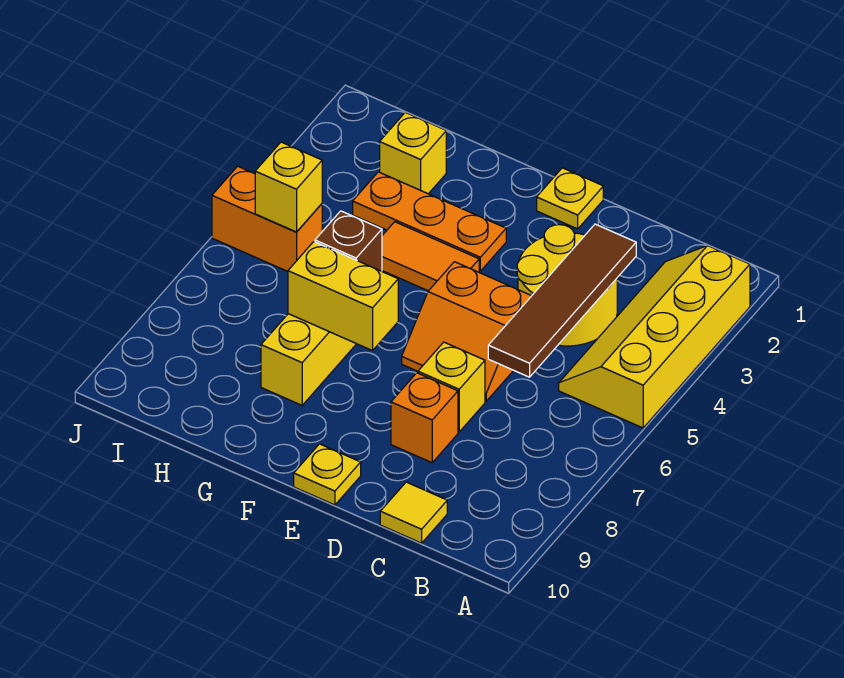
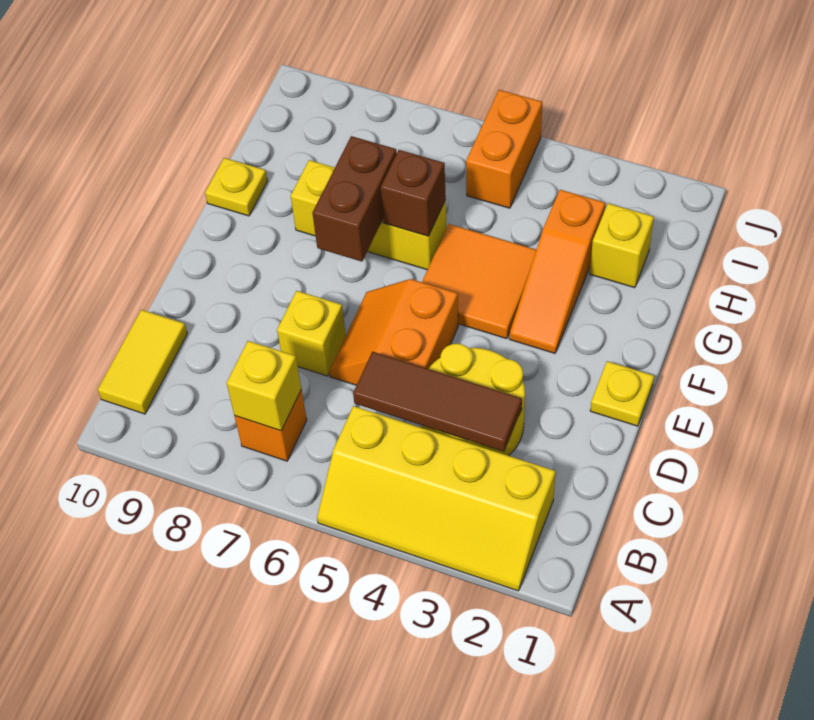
yellow slope A2:B5 level 1 top A -> yellow slope A2:B5 level 1 top B
brown tile C3:C6 level 2 -> brown tile C3:C5 level 2
yellow tile C10 level 1 -> yellow tile B10:C10 level 1
orange brick D8 level 1 -> orange brick B7 level 1
yellow plate E10 level 1 -> yellow plate G10 level 1
orange plate F3:H3 level 1 -> orange slope F3:H3 level 1 top H
orange tile F4:G4 level 1 -> orange tile F4:G5 level 1
yellow brick F7:G7 level 2 -> brown brick F7:G7 level 2
yellow brick I5 level 2 -> yellow brick B7 level 2

